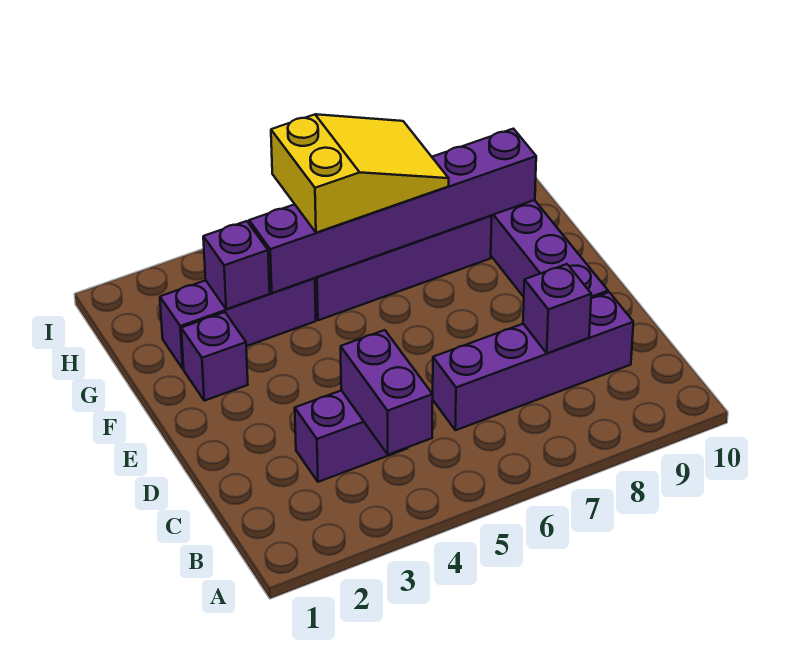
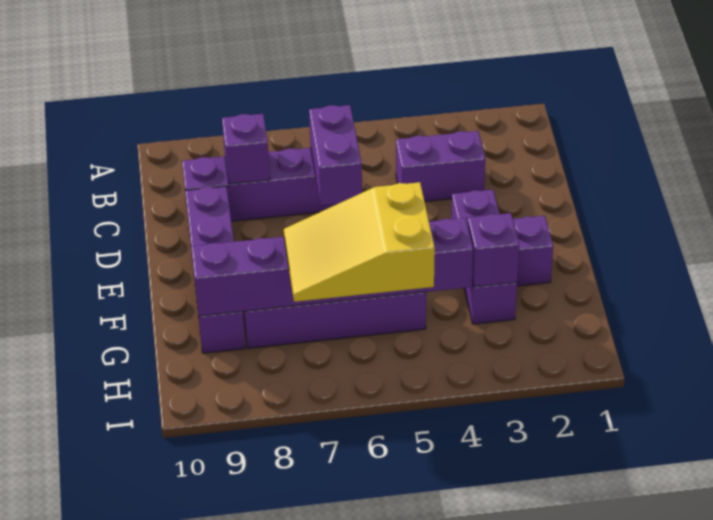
purple brick B4:C4 level 2 -> purple brick C6:D6 level 2
purple brick G2:G4 level 1 -> purple brick E3:G3 level 1

